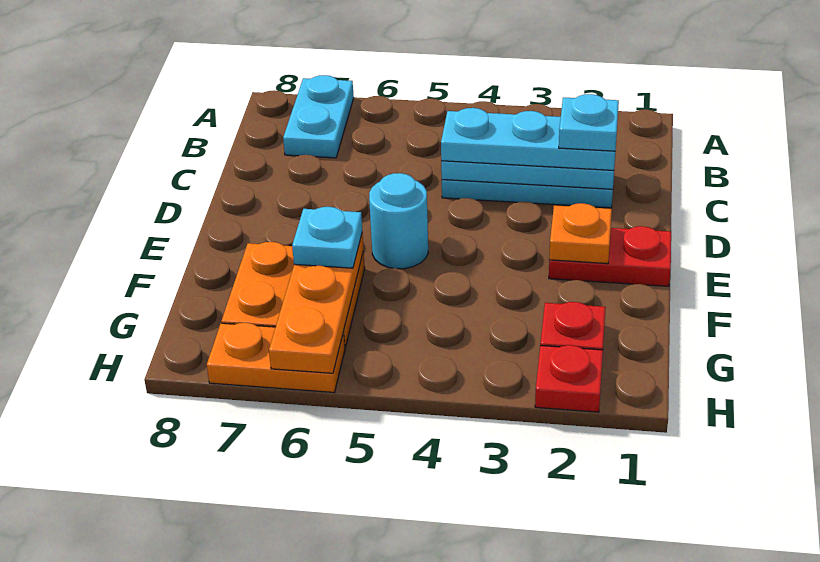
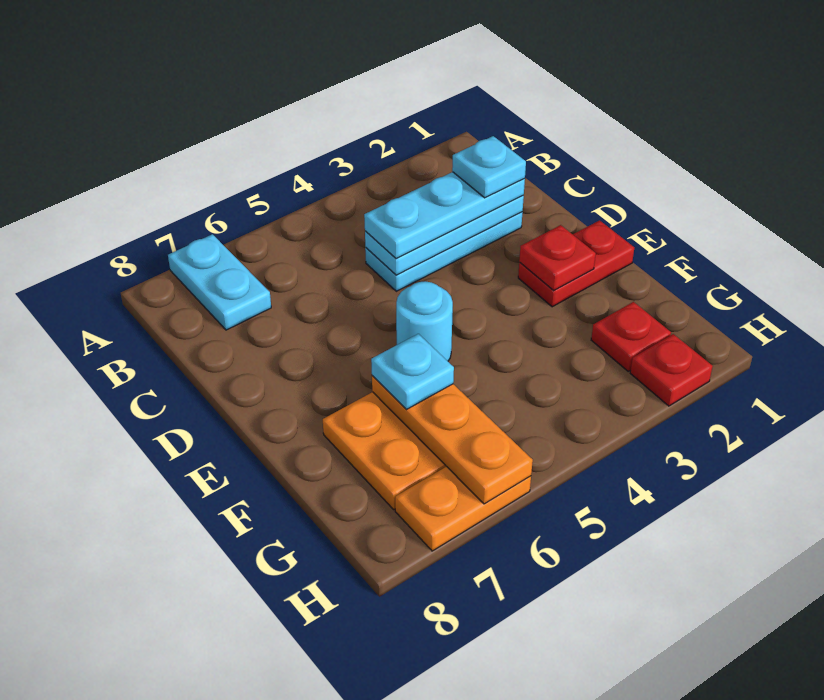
orange plate E2 level 2 -> red plate E2 level 2

